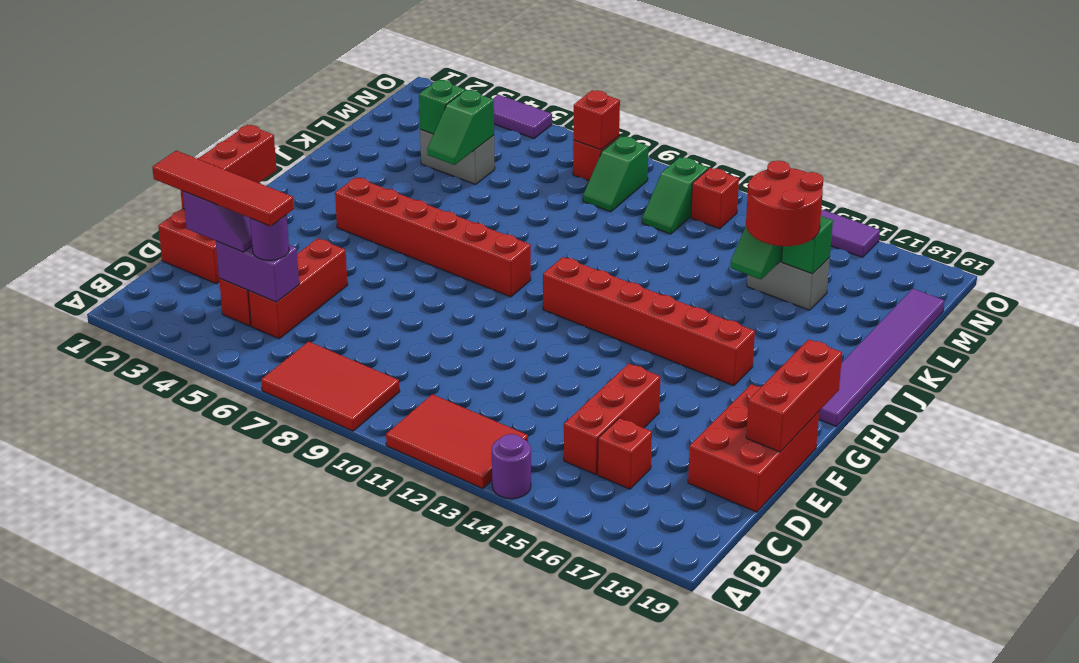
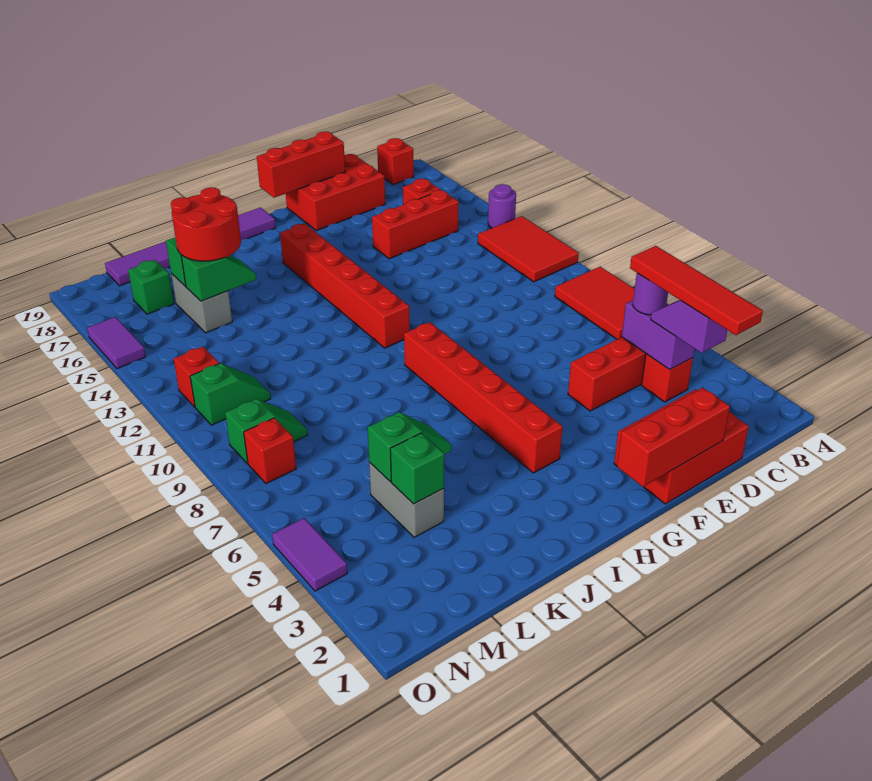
none -> green brick M17 level 1
red brick N8 level 2 -> red brick B19 level 1

